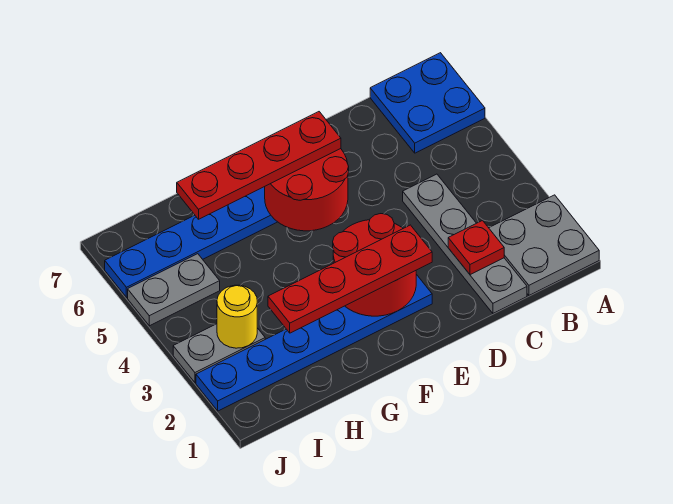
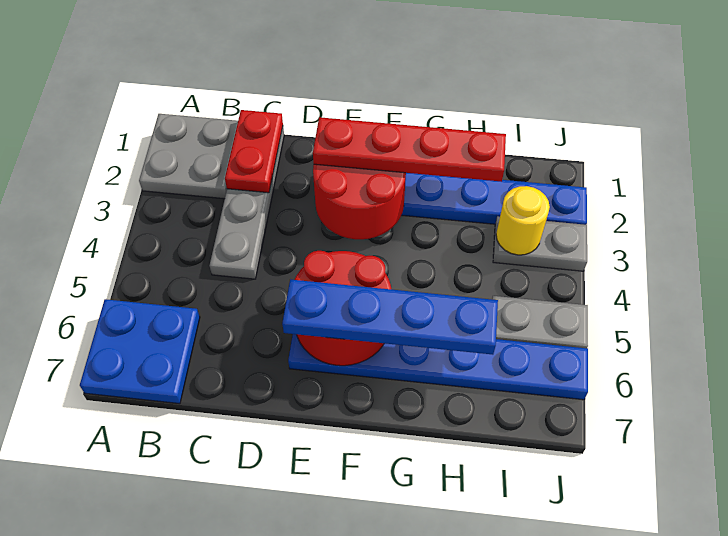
red plate C2 level 2 -> red plate C1:C2 level 2
red plate E6:H6 level 3 -> blue plate E6:H6 level 3

